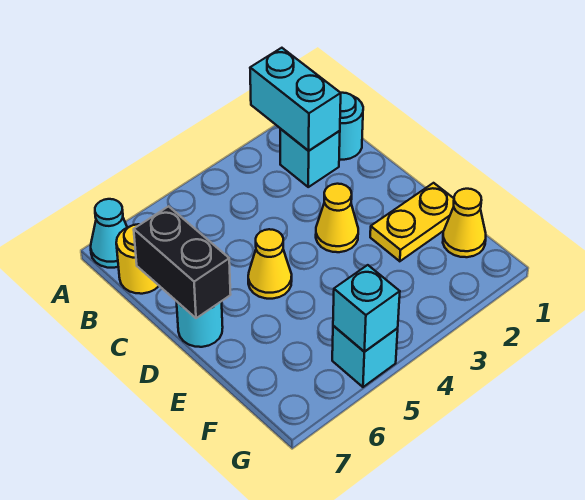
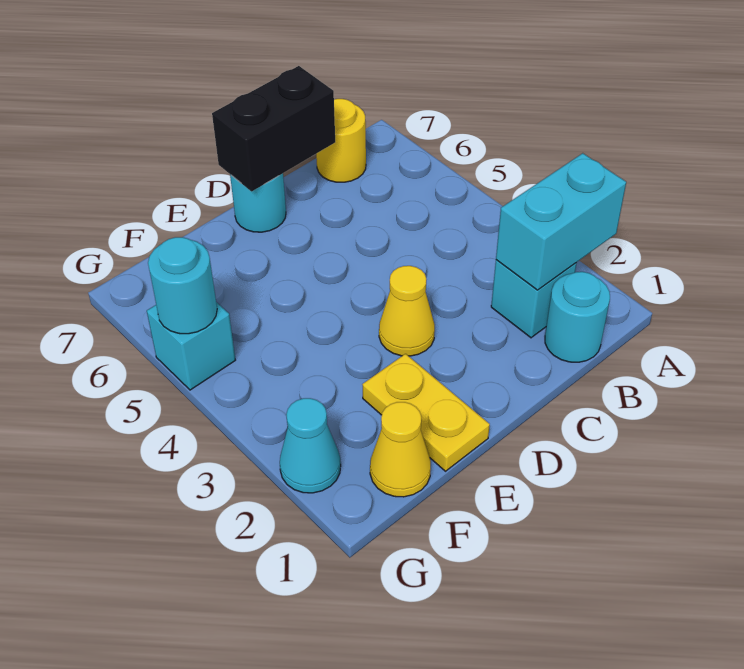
cyan cone A7 level 1 -> cyan cone G2 level 1
yellow cone D5 level 1 -> none
cyan brick G5 level 2 -> cyan round brick G5 level 2

